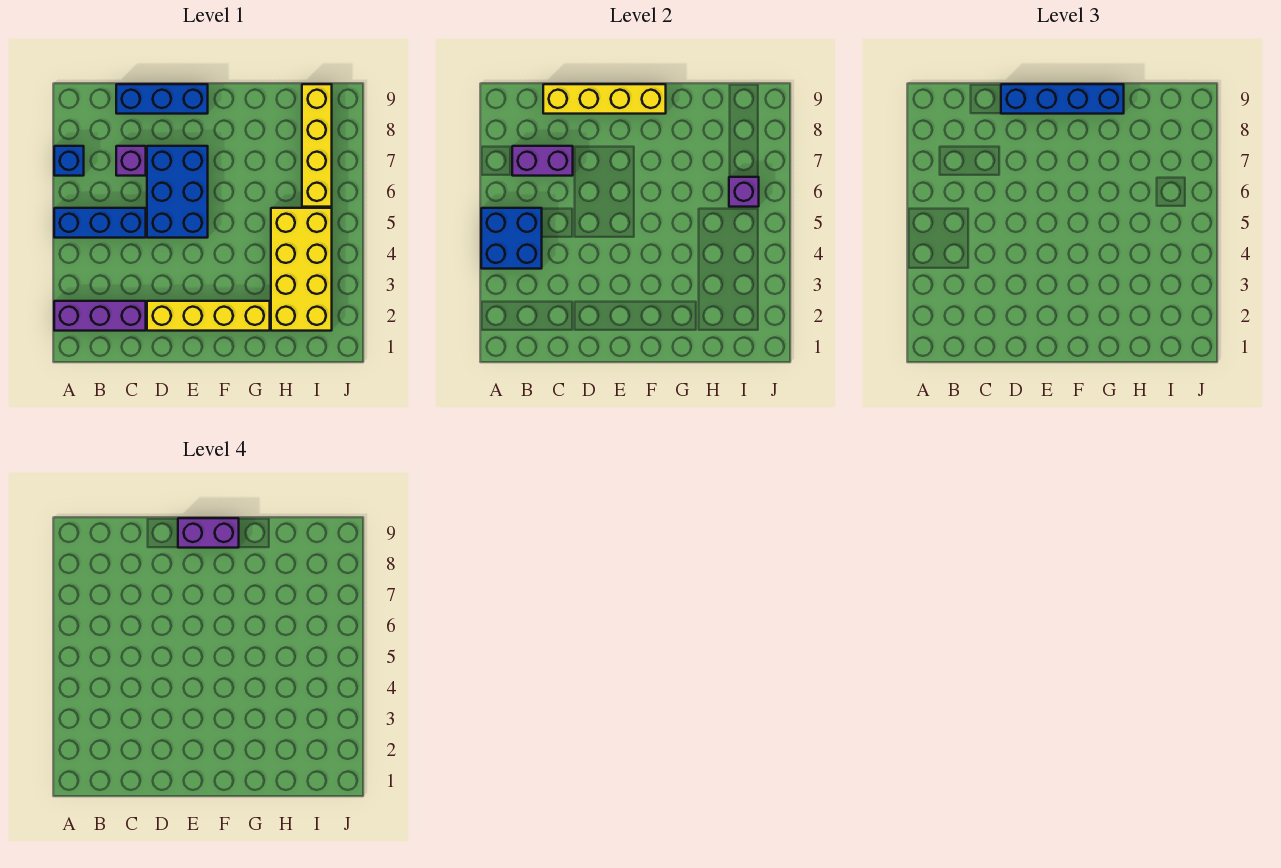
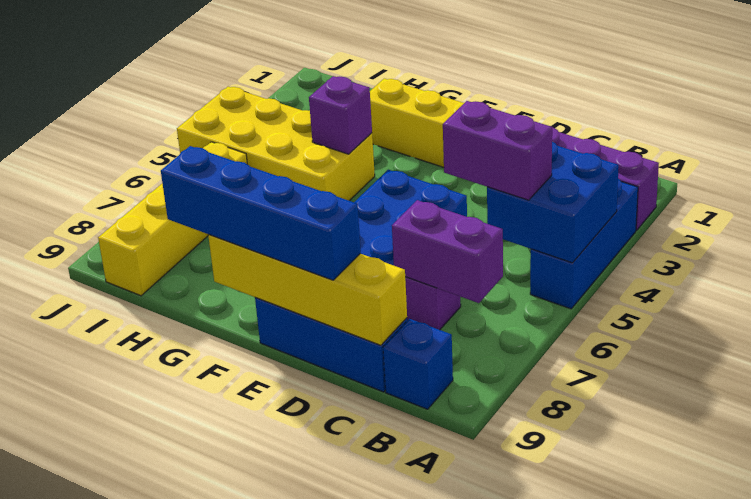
blue brick A5:C5 level 1 -> blue brick A3:A5 level 1
blue brick A7 level 1 -> blue brick B9 level 1
purple brick E9:F9 level 4 -> purple brick B5:C5 level 3
yellow brick H2:I5 level 1 -> yellow brick G4:J5 level 1
purple brick I6 level 2 -> purple brick G4 level 2

